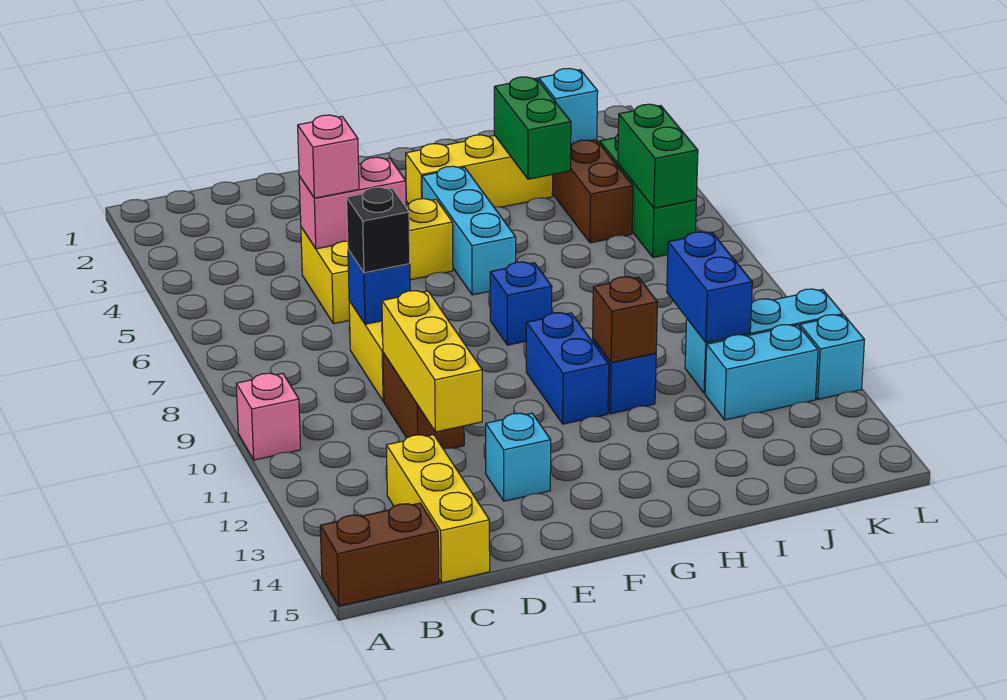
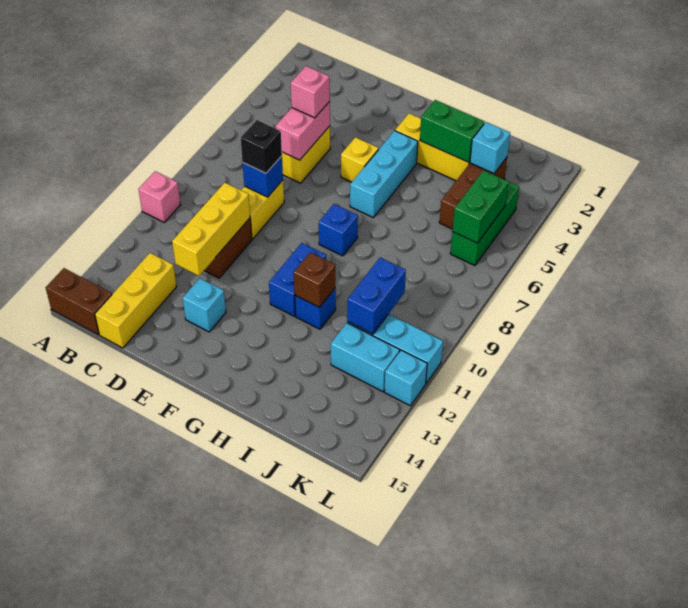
pink brick D5:E5 level 2 -> pink brick D5:D6 level 2
green brick I3:I4 level 2 -> green brick H3:I3 level 2

